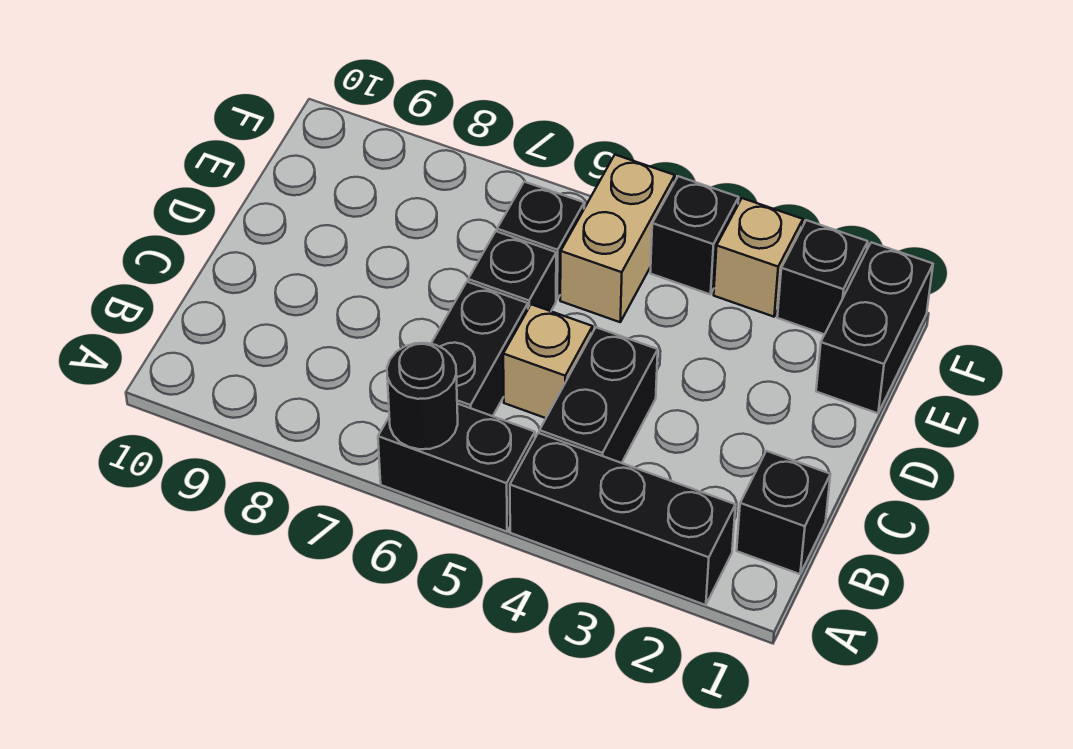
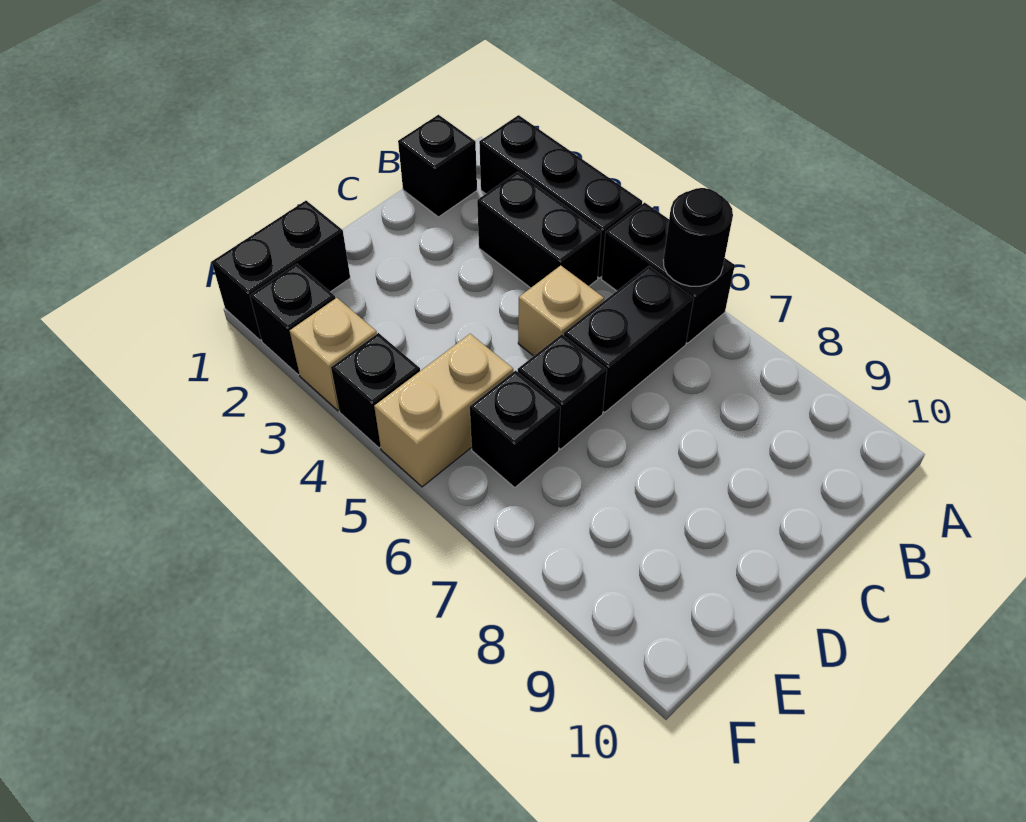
black brick B4:C4 level 1 -> black brick B3:B4 level 1

